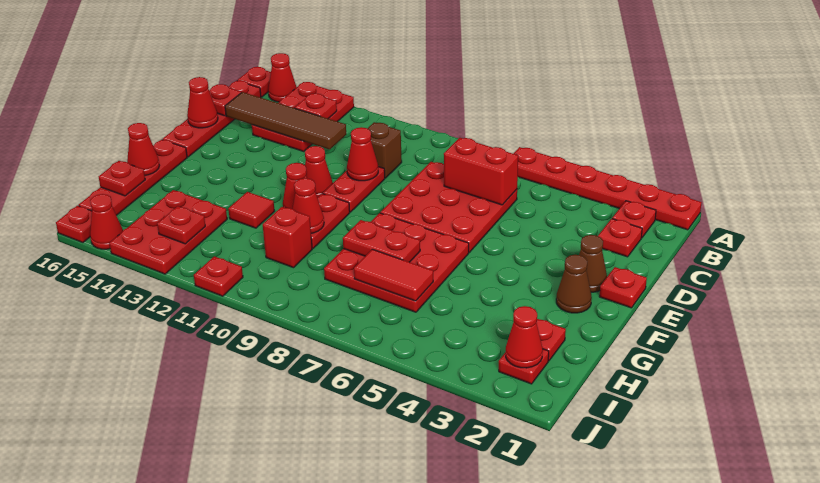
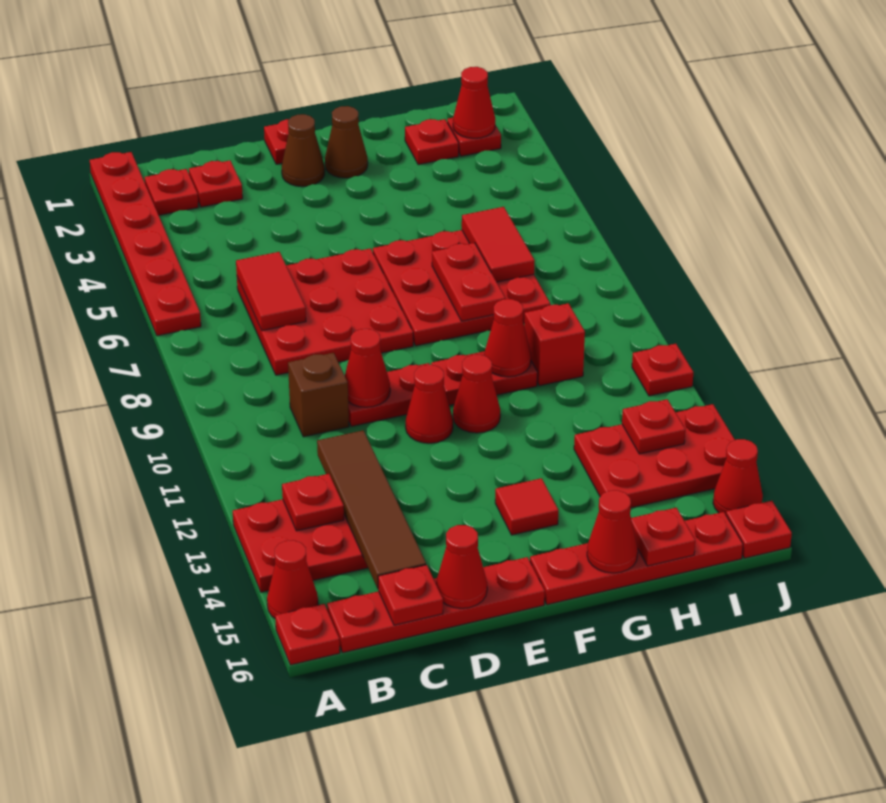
red brick C6:C7 level 2 -> red tile C6:C7 level 2
red tile G12 level 1 -> red tile F14 level 1

